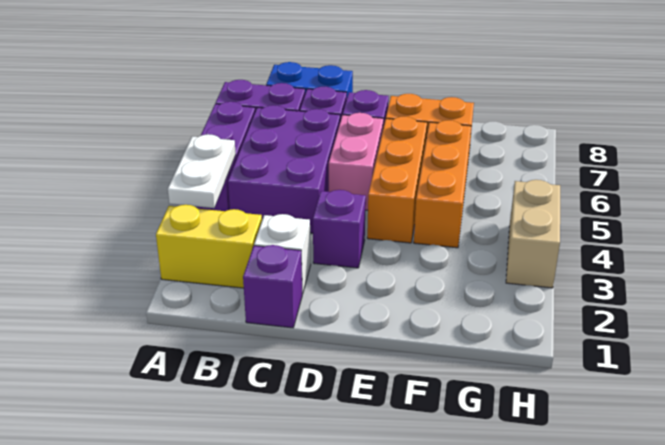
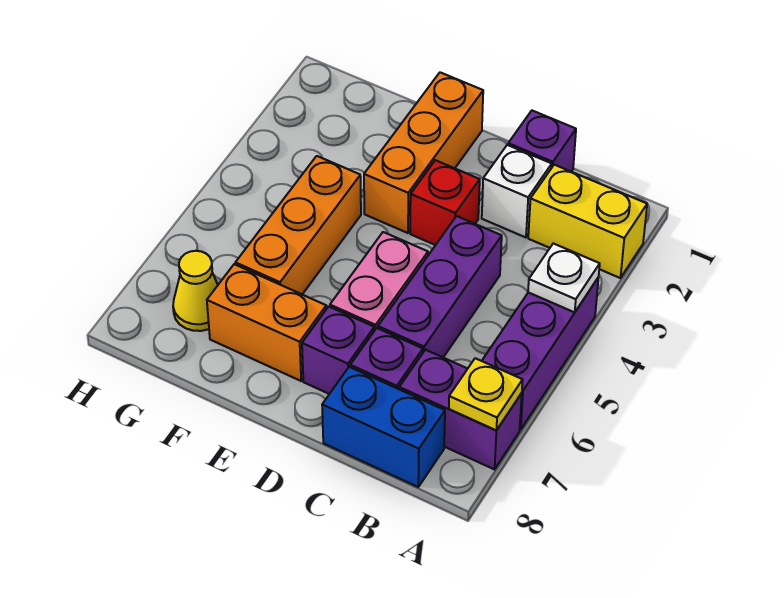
white plate A3:A4 level 2 -> white plate A4 level 2
none -> yellow plate A7 level 2
purple brick B4:C6 level 1 -> purple brick C4:C6 level 1
purple brick D3 level 1 -> red brick D3 level 1
orange brick E4:E6 level 1 -> orange brick E1:E3 level 1
none -> yellow cone G7 level 1
tan brick H3:H4 level 1 -> none

